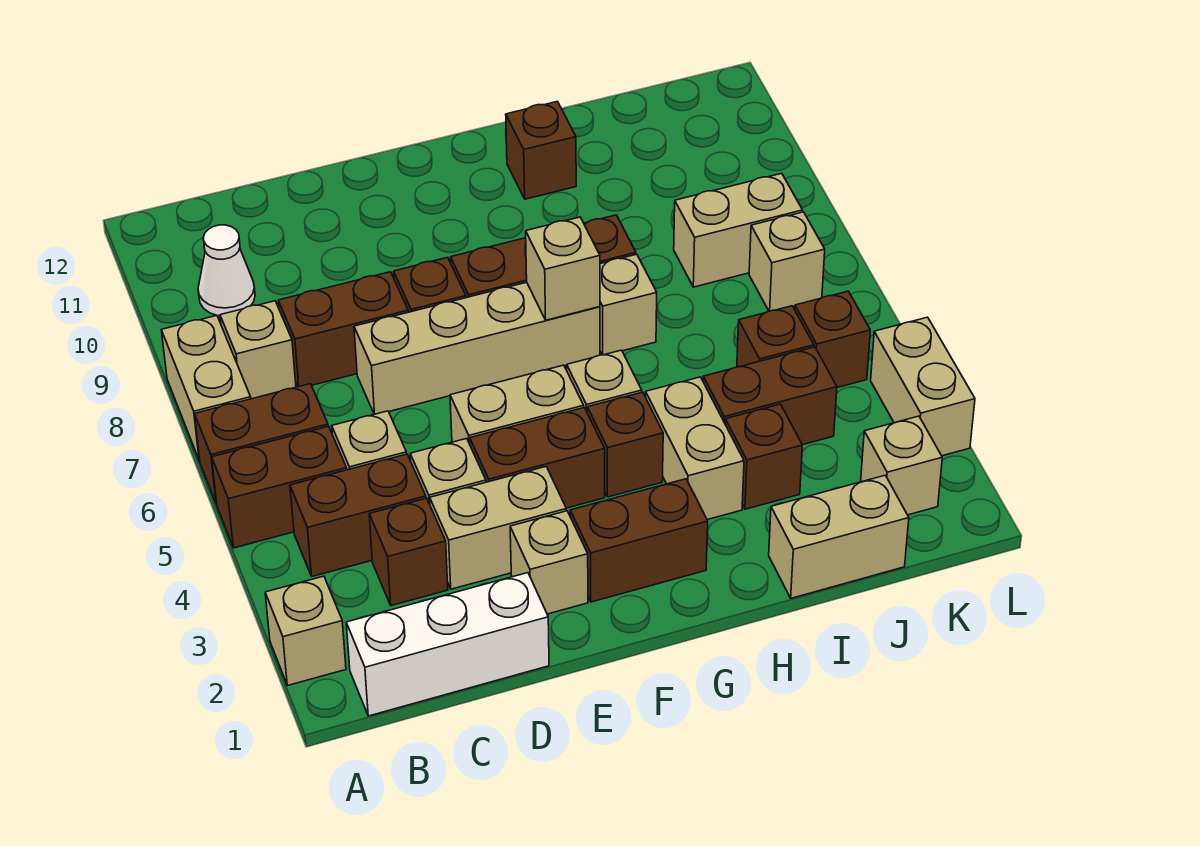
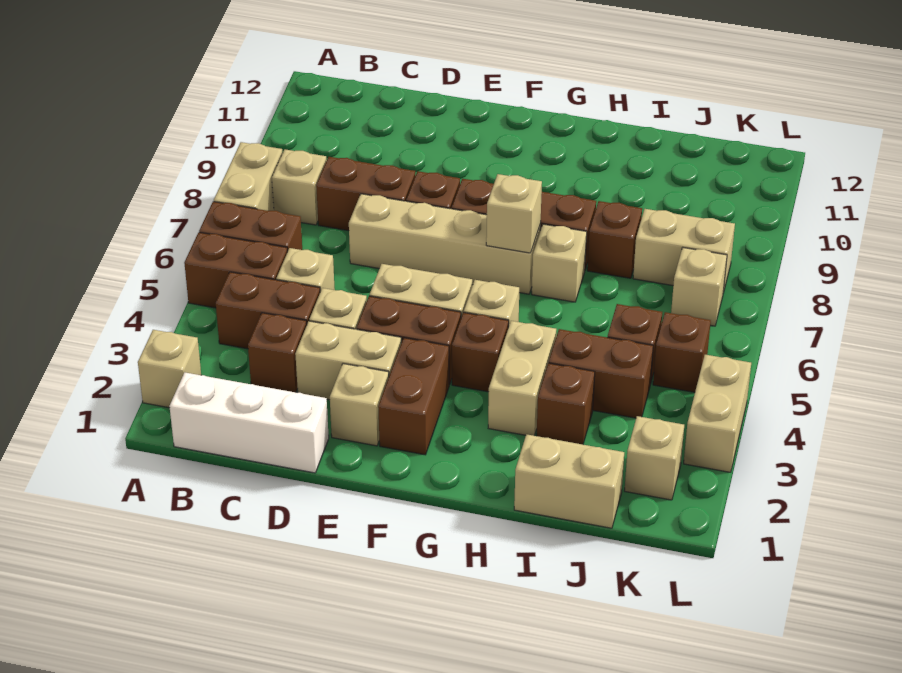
white cone B10 level 1 -> none
brown brick F2:G2 level 1 -> brown brick F2:F3 level 1
brown brick H11 level 1 -> brown brick I8 level 1

